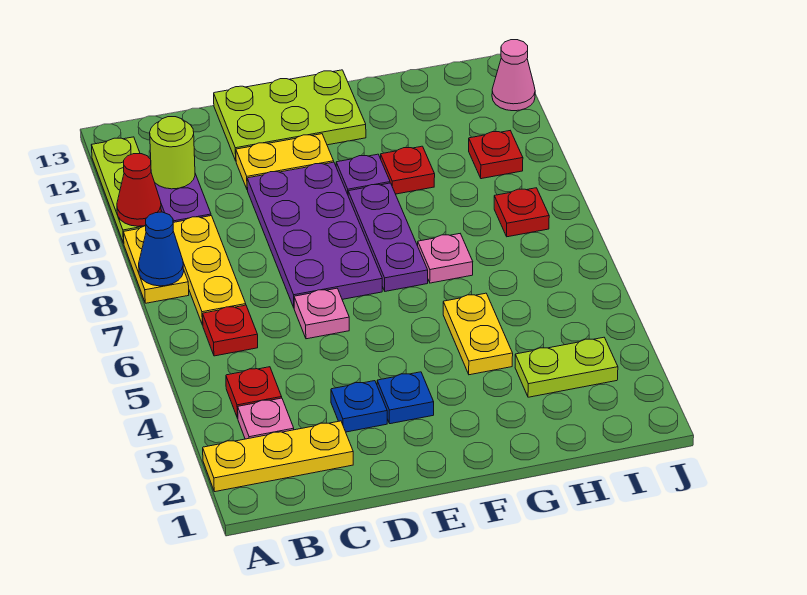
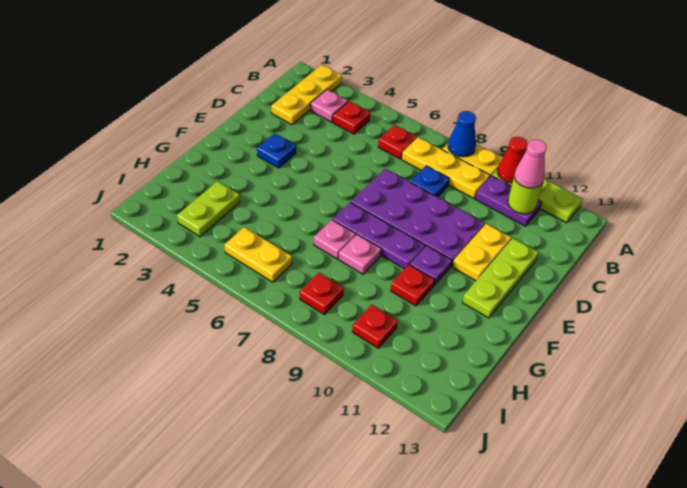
blue plate D3 level 1 -> blue plate C8 level 1
pink plate D6 level 1 -> pink plate G8 level 1
lime plate D12:F13 level 1 -> lime plate D12:F12 level 1
yellow plate G4:G5 level 1 -> yellow plate I5:I6 level 1
pink cone J12 level 1 -> pink cone B11 level 3

